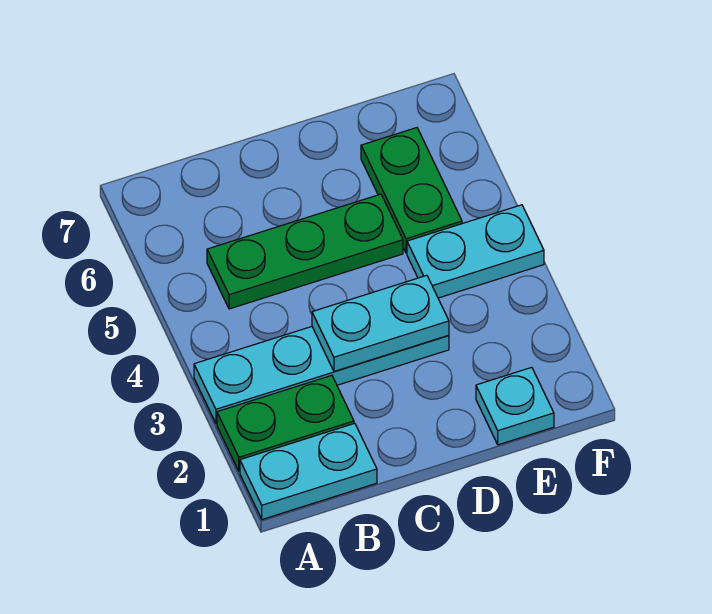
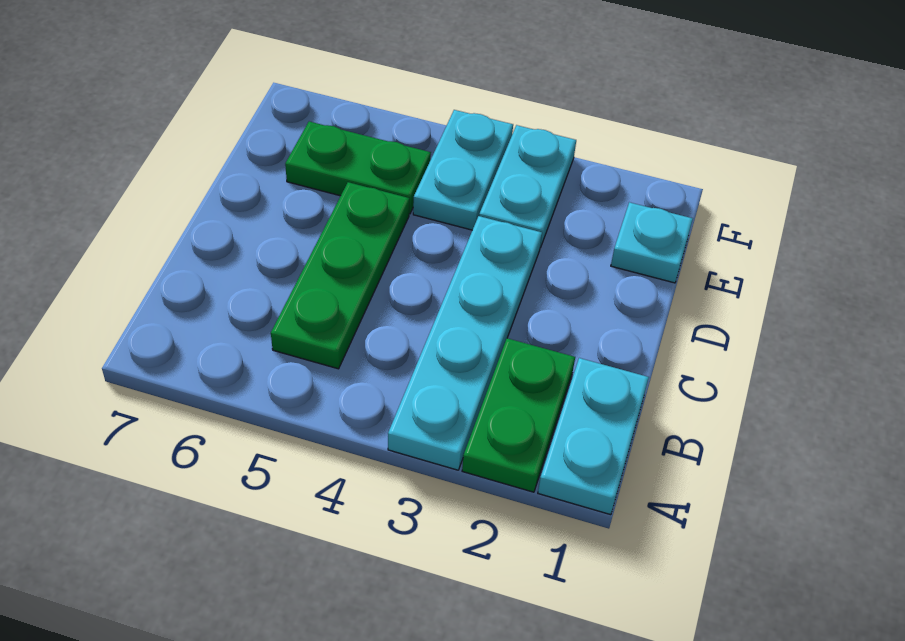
cyan plate C3:D3 level 2 -> cyan plate E3:F3 level 1

